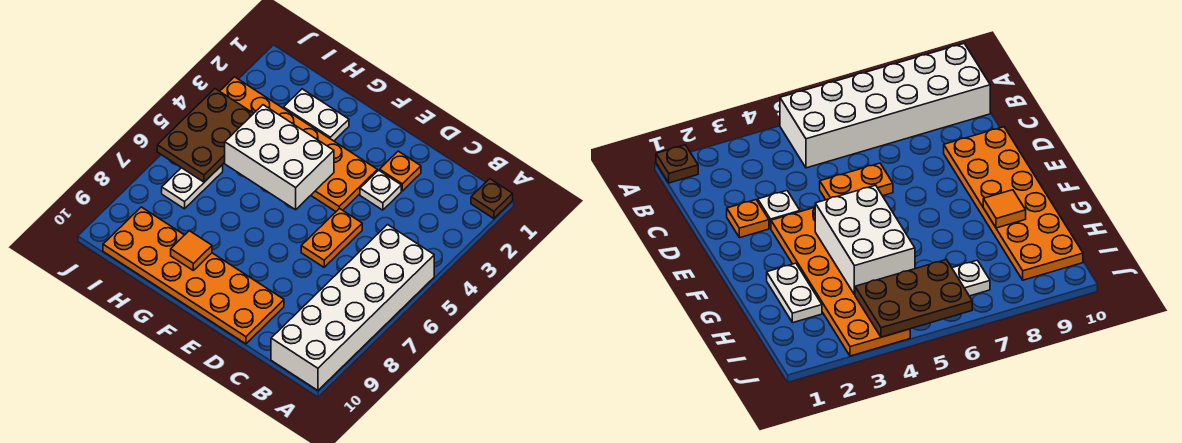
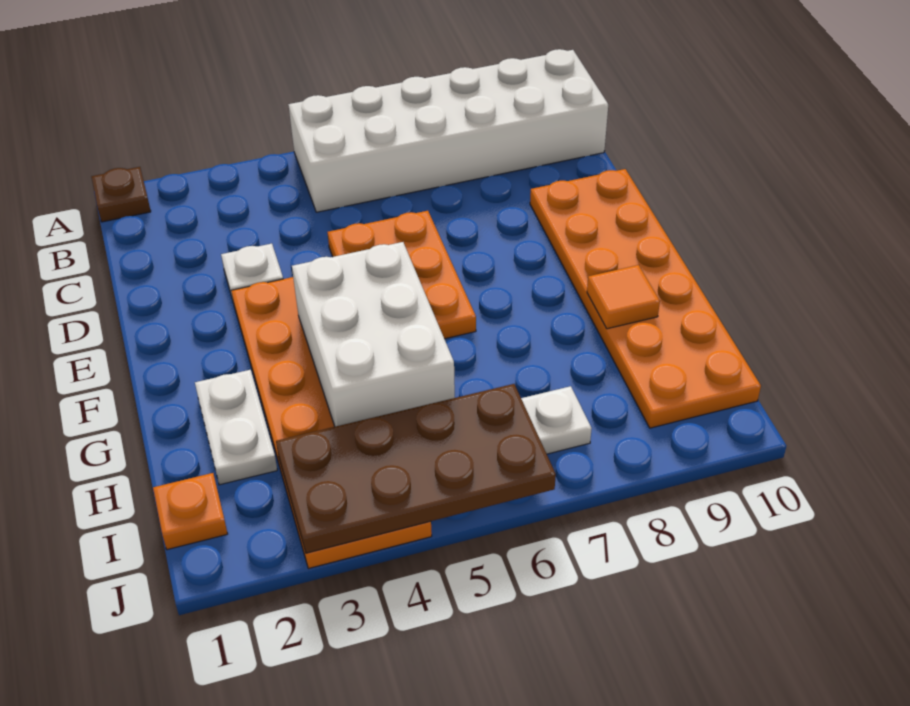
orange plate D2 level 1 -> orange plate I1 level 1
orange plate D5:D6 level 1 -> orange plate D5:F6 level 1
brown plate I4:J6 level 2 -> brown plate I3:J6 level 2

